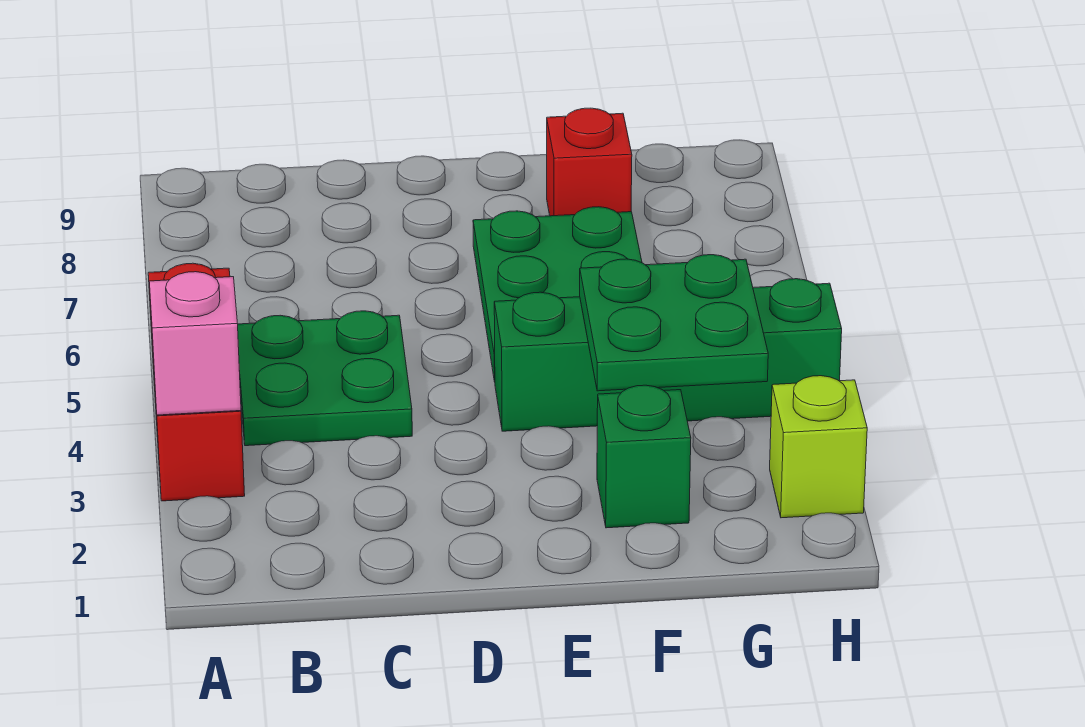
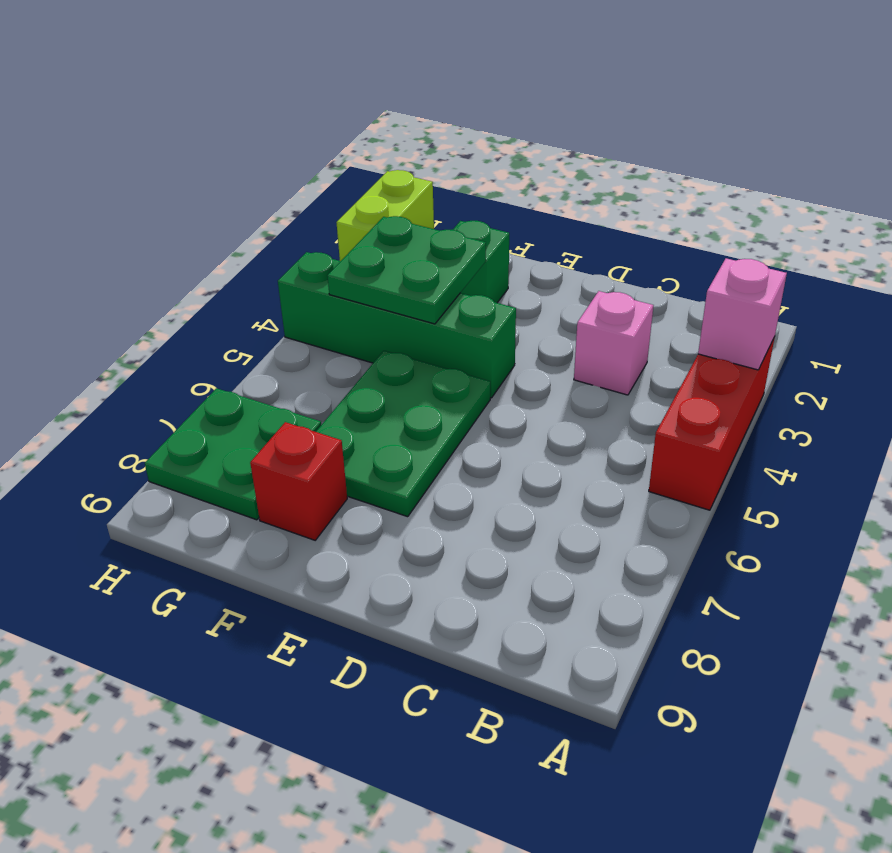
green plate B4:C5 level 1 -> green plate G7:H8 level 1
none -> pink brick C3 level 1
lime brick H2 level 1 -> lime brick H1:H2 level 1

